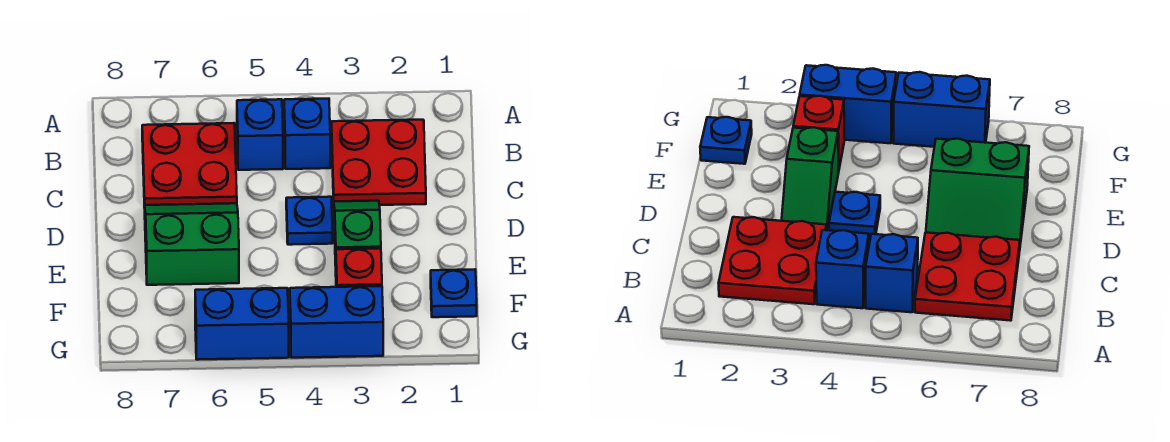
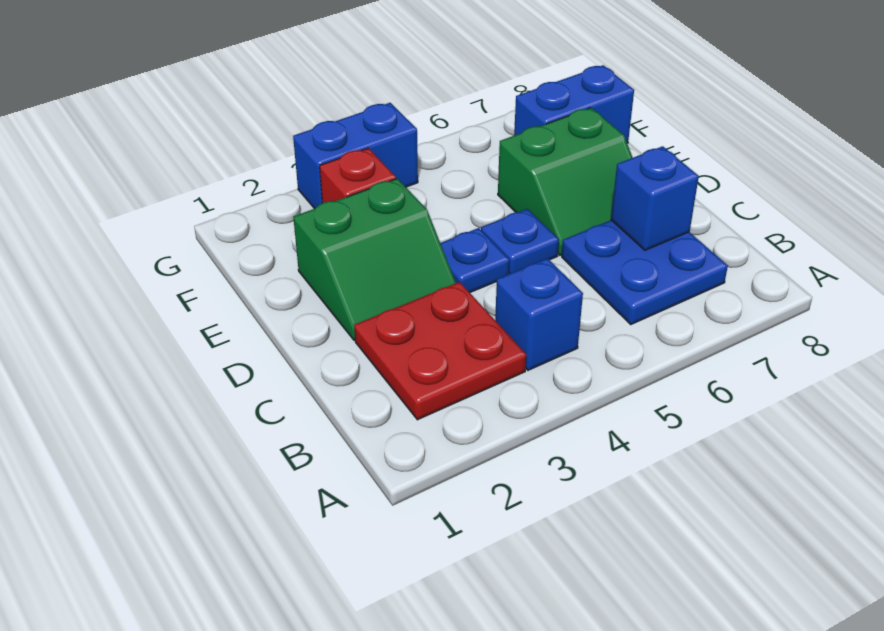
blue brick B5 level 1 -> blue brick C7 level 2
red plate B6:C7 level 1 -> blue plate B6:C7 level 1
green slope D3:E3 level 1 top E -> green slope D2:E3 level 1 top E
blue plate F1 level 1 -> blue plate D5 level 1
blue brick G5:G6 level 1 -> blue brick F7:F8 level 1

